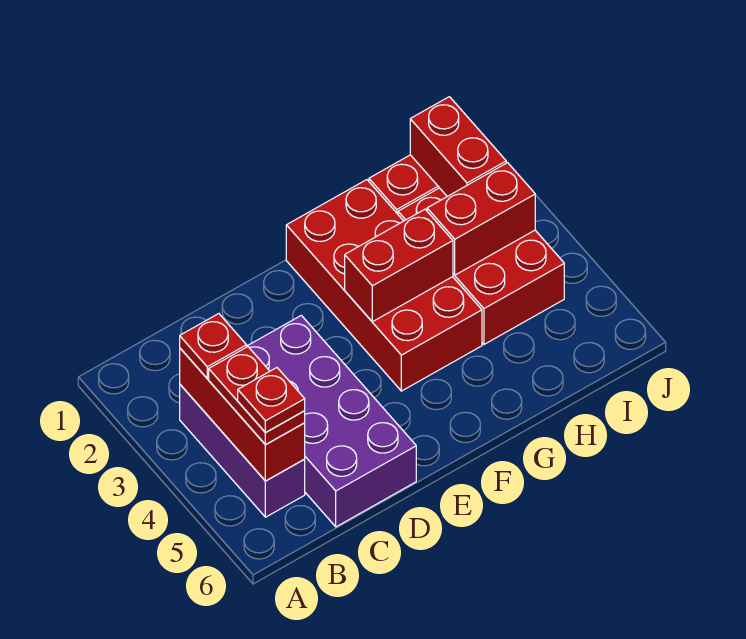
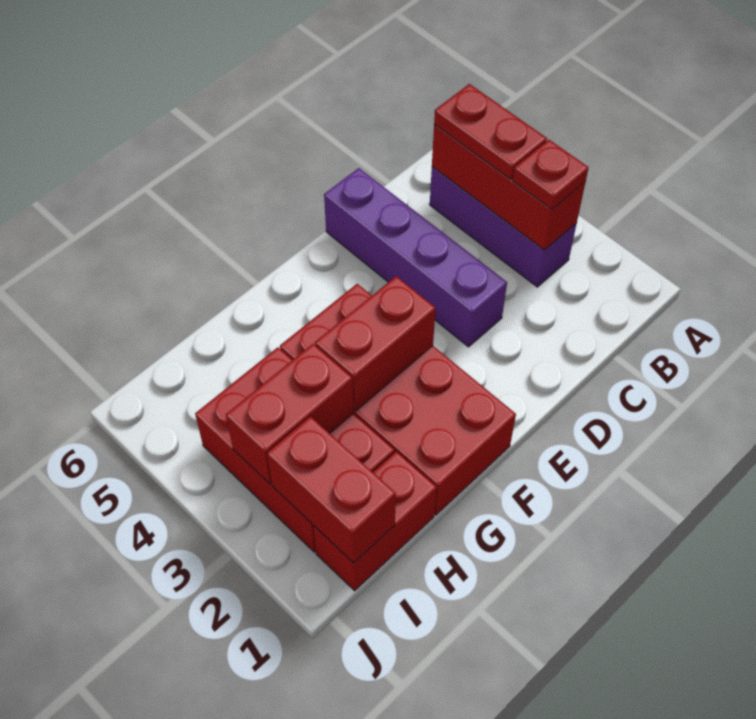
red plate B5 level 4 -> none
purple brick C3:D6 level 1 -> purple brick D3:D6 level 1

